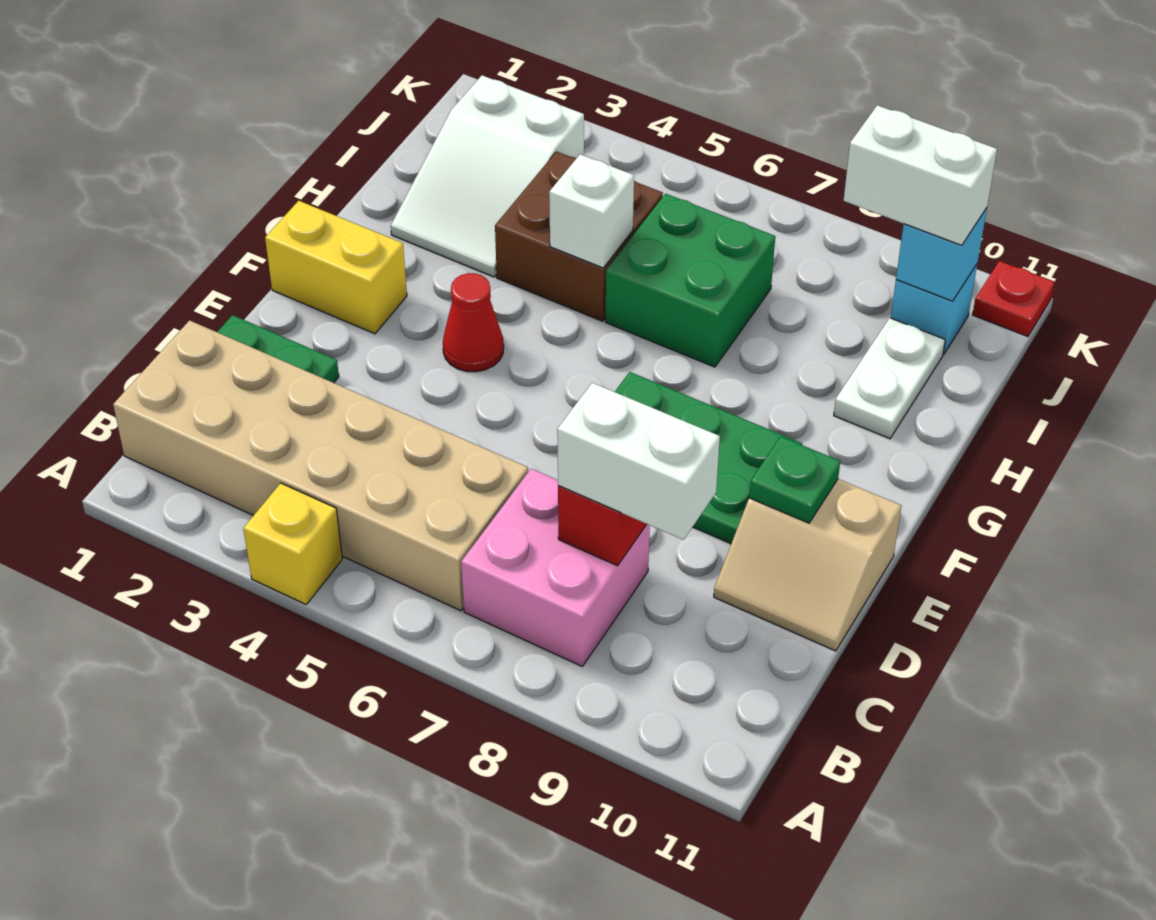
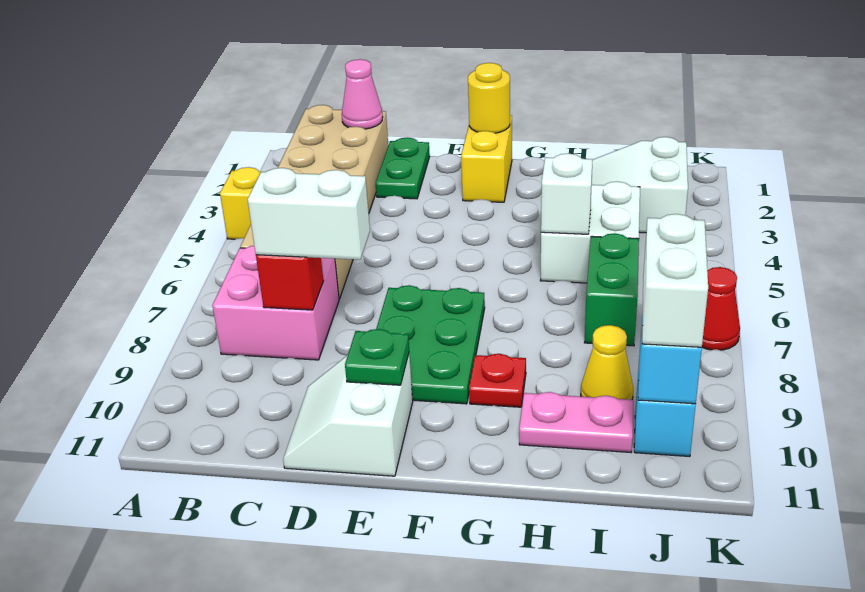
none -> pink cone C1 level 2
white brick C8:C9 level 3 -> white brick C8:D8 level 3
tan slope D10:E11 level 1 top E -> white slope D10:E11 level 1 top E
none -> yellow round brick F1 level 2
red cone F4 level 1 -> red cone K7 level 1
brown brick H4:I5 level 1 -> white brick H4:I5 level 1
green brick H6:I7 level 1 -> green brick I6:I7 level 1
white plate H10:I10 level 1 -> pink plate H10:I10 level 1
none -> yellow cone I9 level 1
red plate K11 level 1 -> red plate G9 level 1

